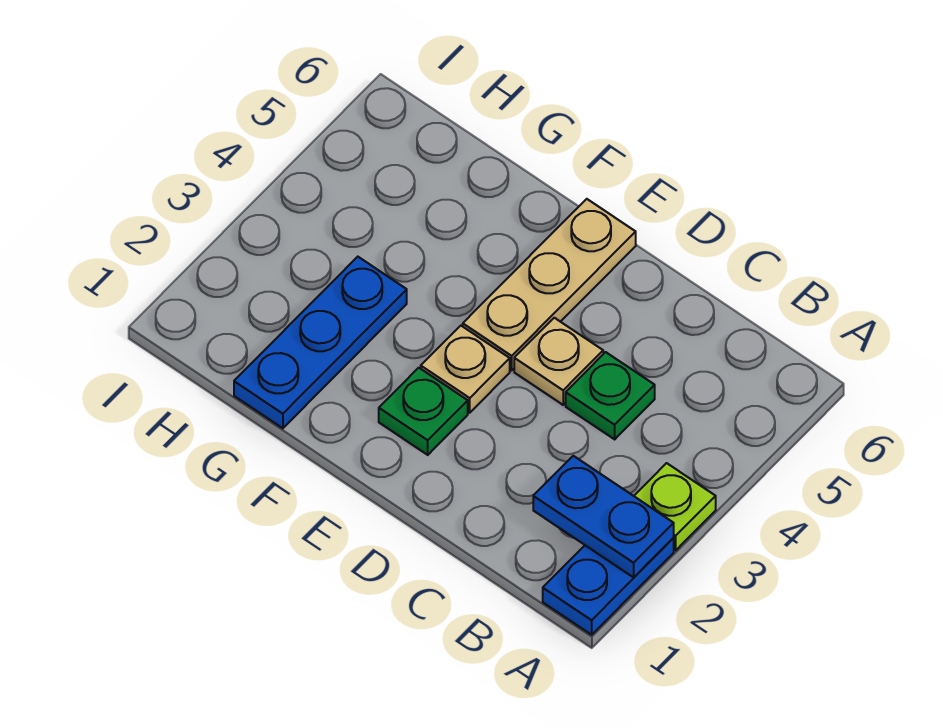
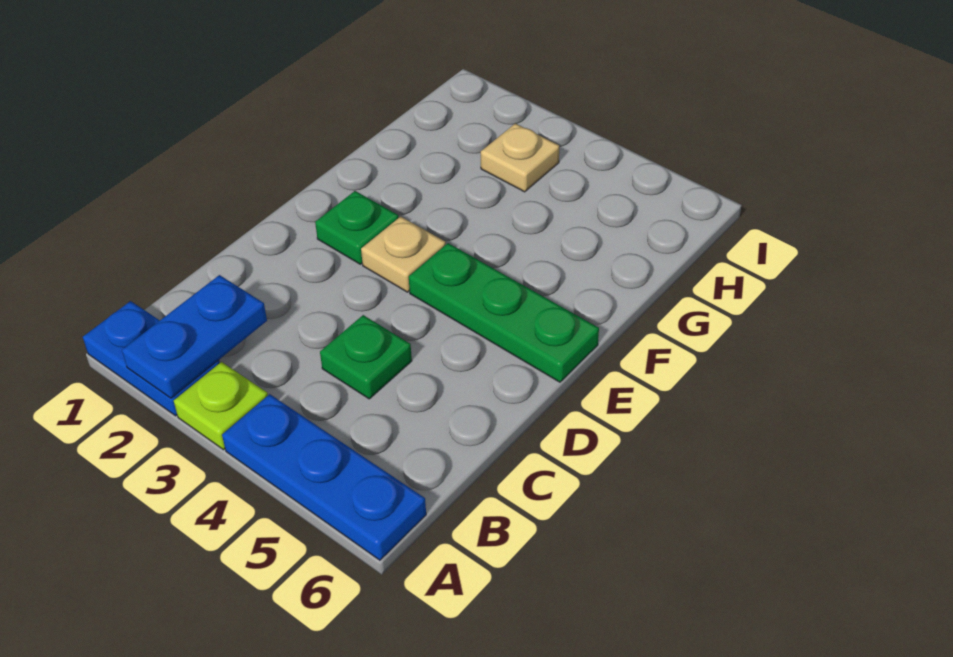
tan plate D4 level 1 -> tan plate H3 level 1
tan plate E4:E6 level 1 -> green plate E4:E6 level 1
blue plate G1:G3 level 1 -> blue plate A4:A6 level 1

